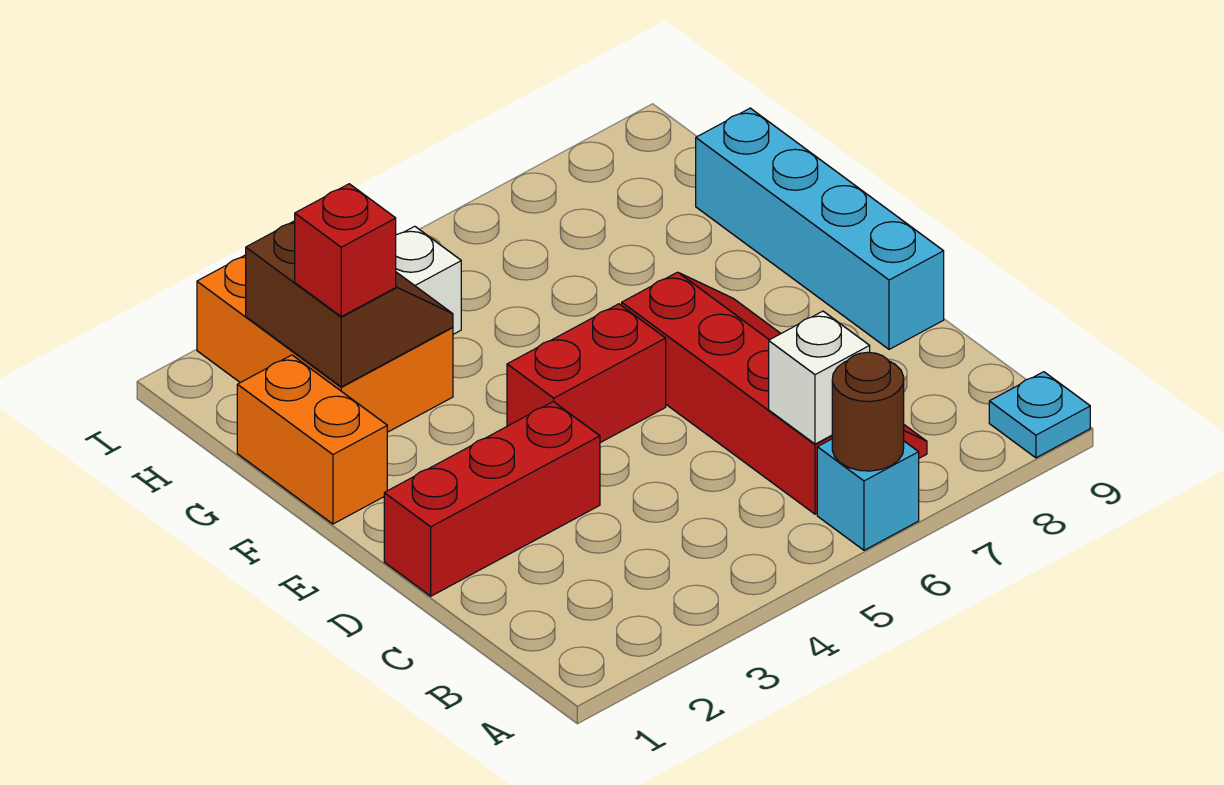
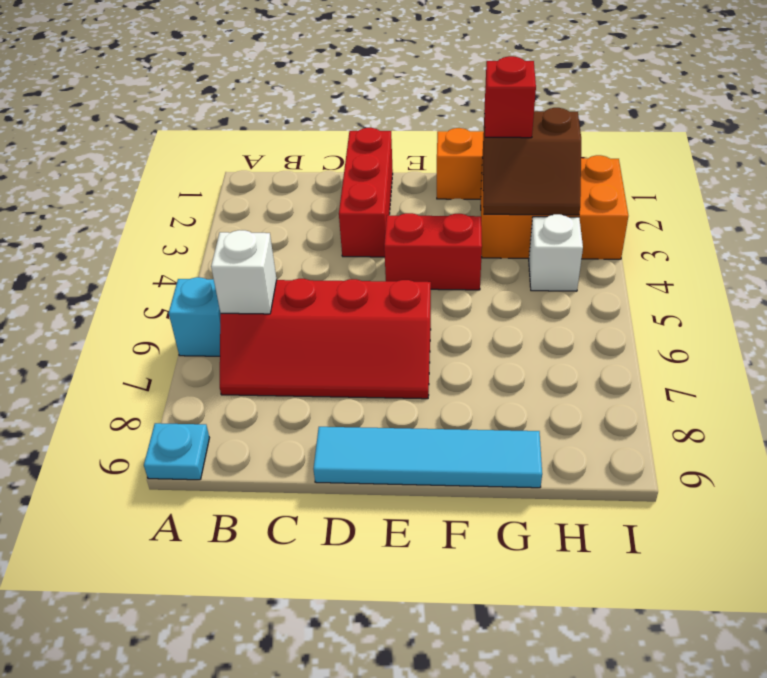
brown round brick A6 level 2 -> none
cyan brick D9:G9 level 1 -> cyan tile D9:G9 level 1
red brick E4:E5 level 1 -> red brick E4:F4 level 1

